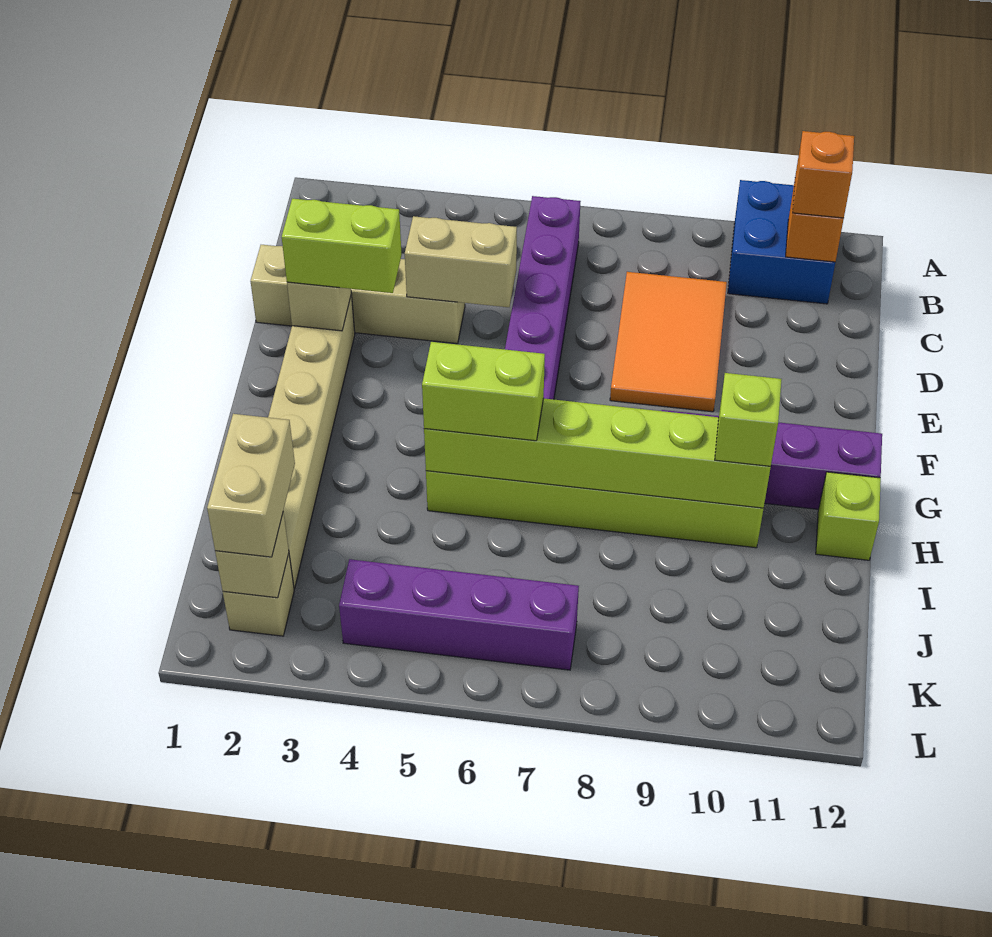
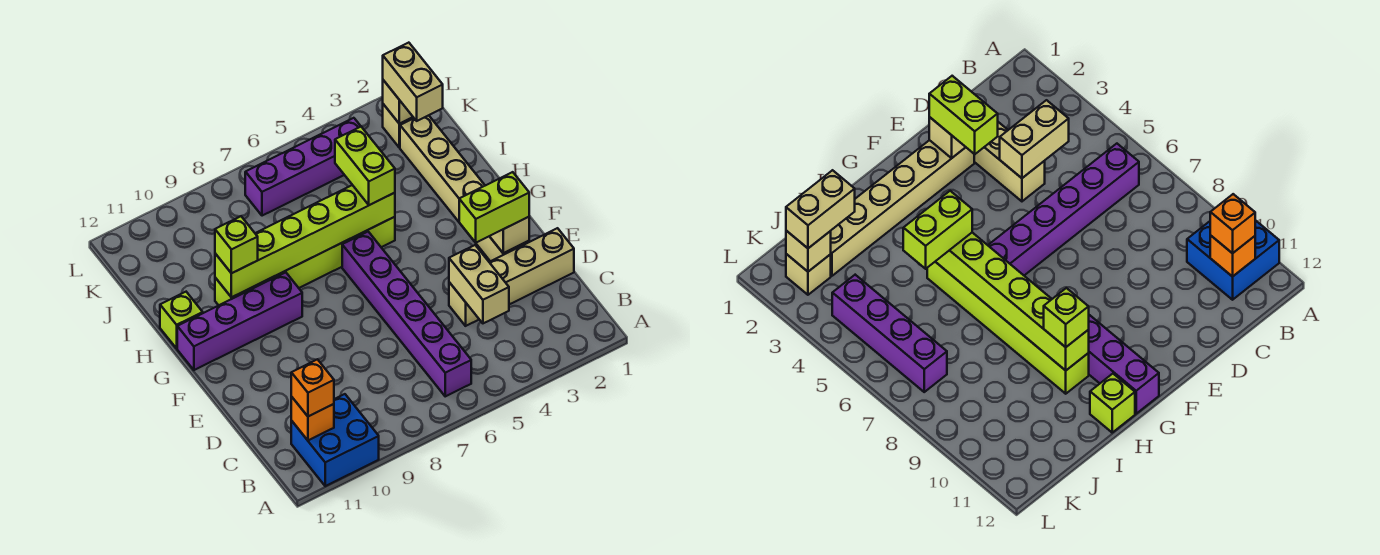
orange tile C8:E9 level 1 -> none
tan brick D4:D5 level 2 -> tan brick C4:D4 level 2
lime brick H5:H6 level 3 -> lime brick H5:I5 level 3

